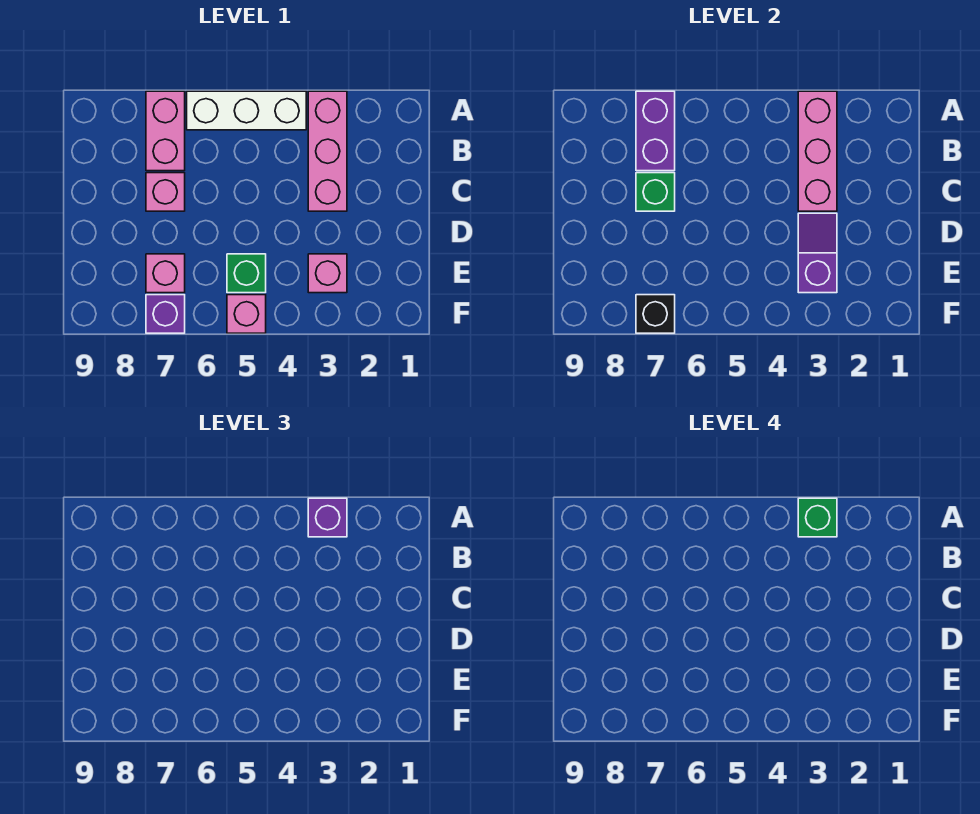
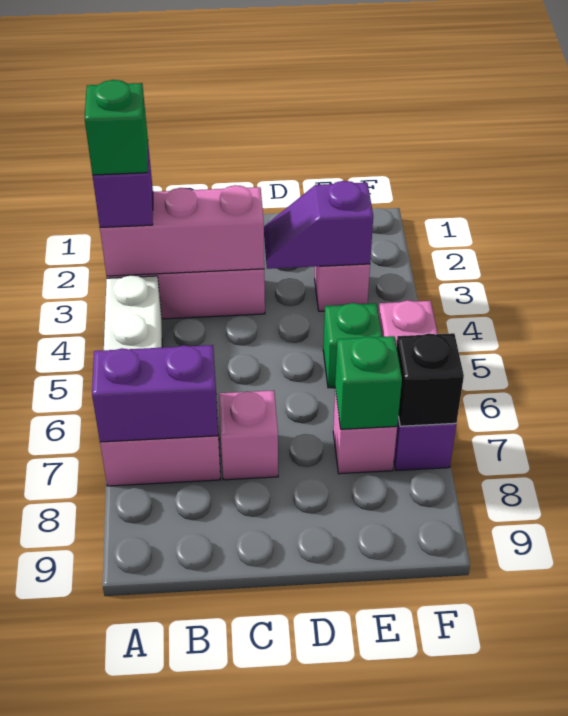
green brick C7 level 2 -> green brick E7 level 2

